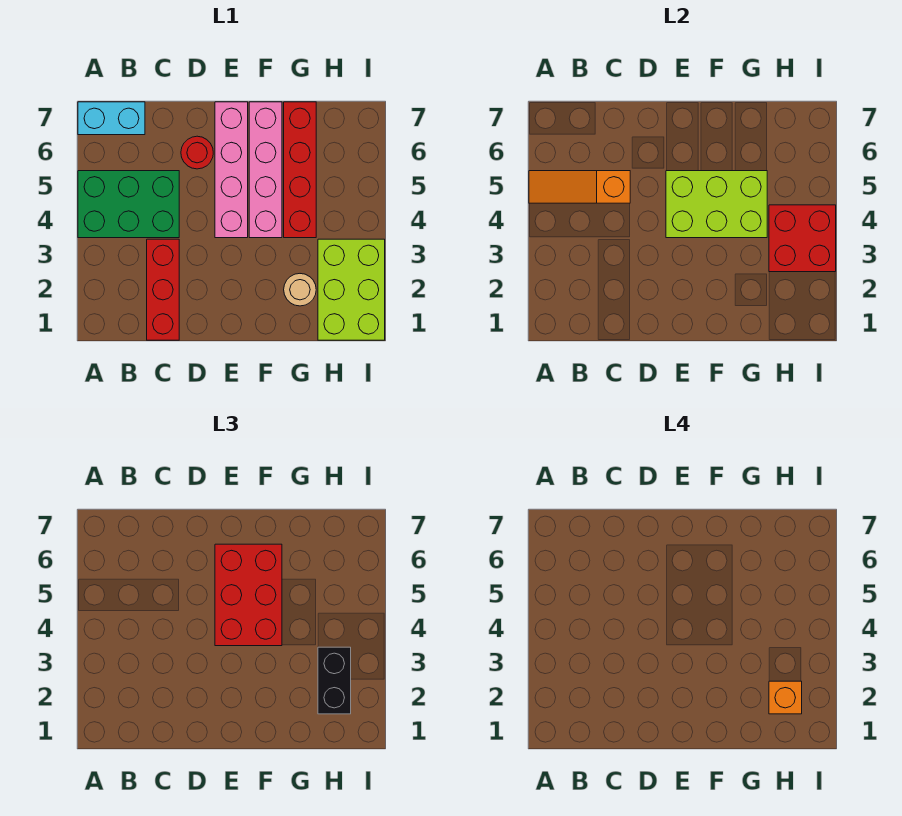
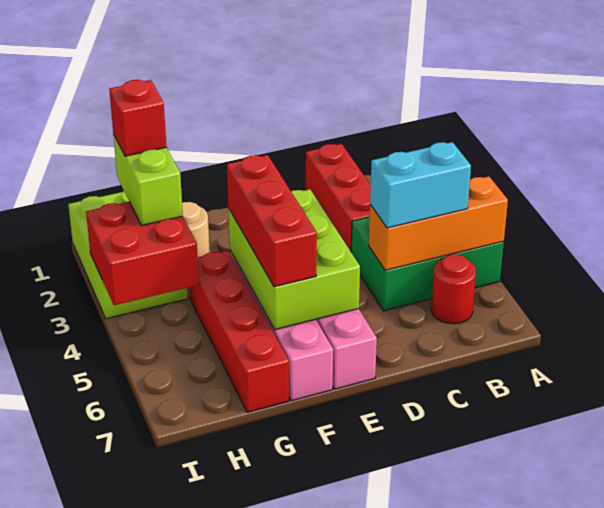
orange slope A5:C5 level 2 top C -> orange brick A5:C5 level 2
cyan brick A7:B7 level 1 -> cyan brick B5:C5 level 3
red round brick D6 level 1 -> red round brick B6 level 1
lime brick E4:G5 level 2 -> lime brick E4:F6 level 2
red brick E4:F6 level 3 -> red brick F4:F6 level 3
black brick H2:H3 level 3 -> lime brick H2:H3 level 3
orange brick H2 level 4 -> red brick H2 level 4

